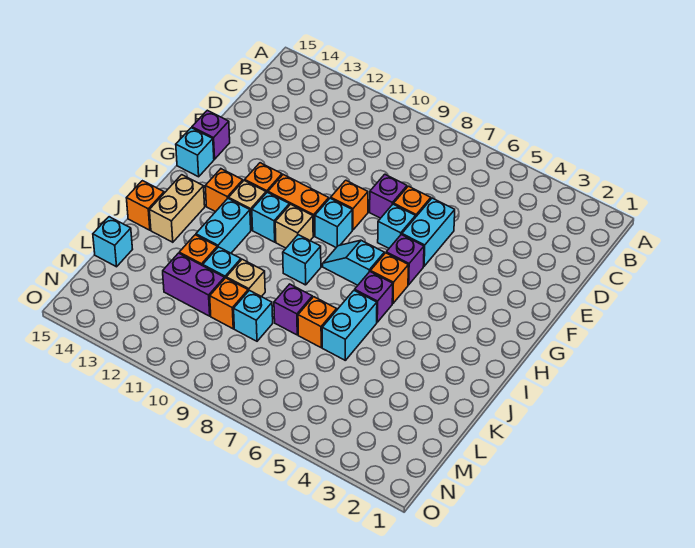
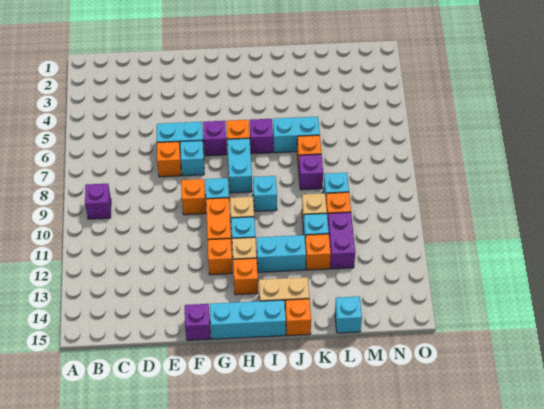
purple brick E8 level 1 -> purple brick B9 level 1
cyan brick G15 level 1 -> cyan brick G15:I15 level 1
cyan slope H7:H8 level 1 top 7 -> cyan brick H7:H8 level 1

